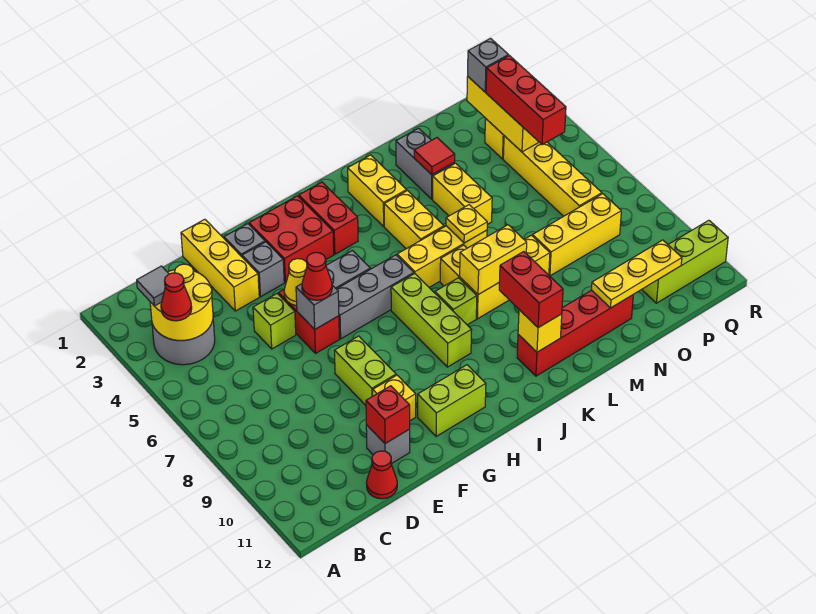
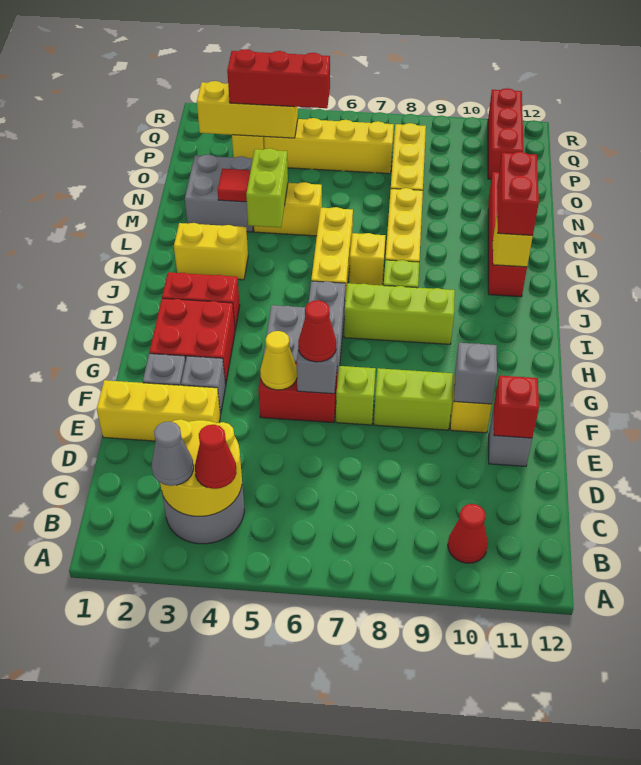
grey tile B3 level 3 -> grey cone B3 level 3
red cone D12 level 1 -> red cone B10 level 1
lime brick E5 level 1 -> lime brick F7 level 1
lime brick G11:H11 level 1 -> lime brick L4:M4 level 2
yellow brick K4:K5 level 1 -> none
yellow brick K8:L8 level 2 -> none
red brick K10:K11 level 3 -> red brick K11:L11 level 3
yellow plate L6 level 2 -> none
grey brick M2:M3 level 1 -> grey brick M2:N3 level 1
yellow plate N11:P11 level 2 -> none
grey brick P2 level 3 -> grey brick F10 level 2
lime brick P11:R11 level 1 -> red brick P11:R11 level 1

